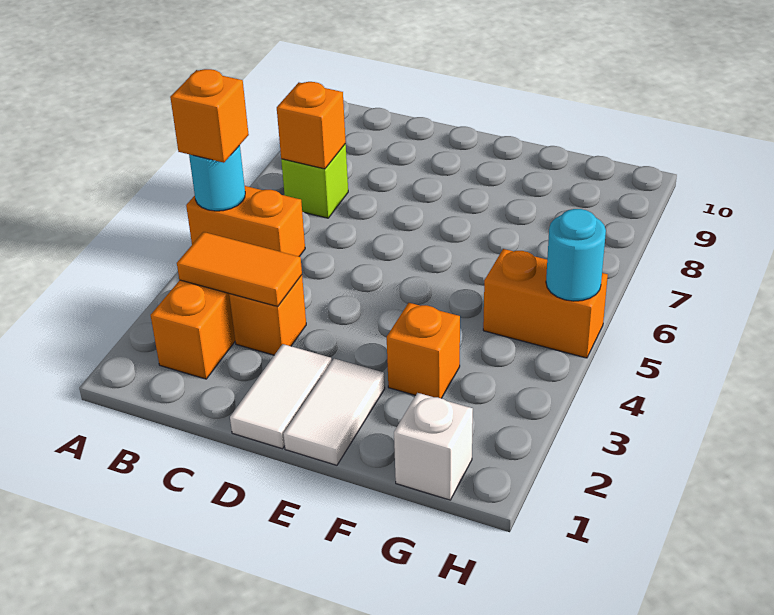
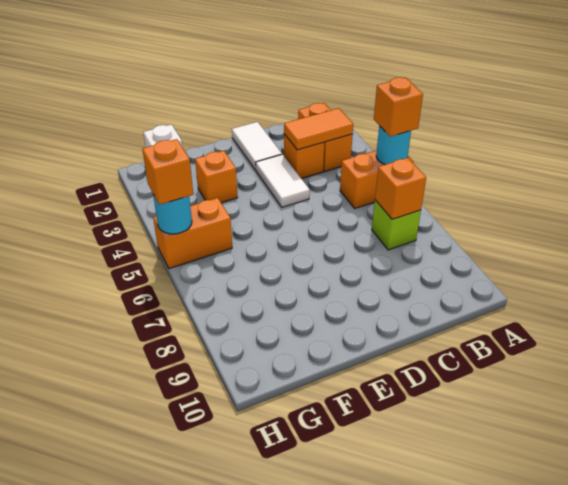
white tile E1:E2 level 1 -> white tile D3:D4 level 1
none -> orange brick H5 level 3

